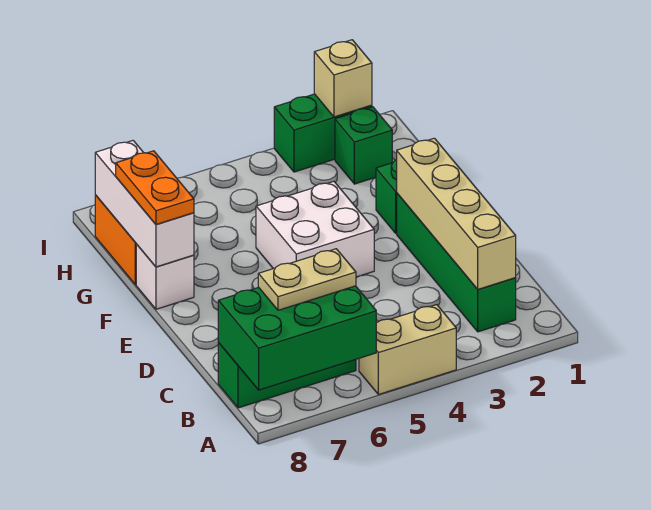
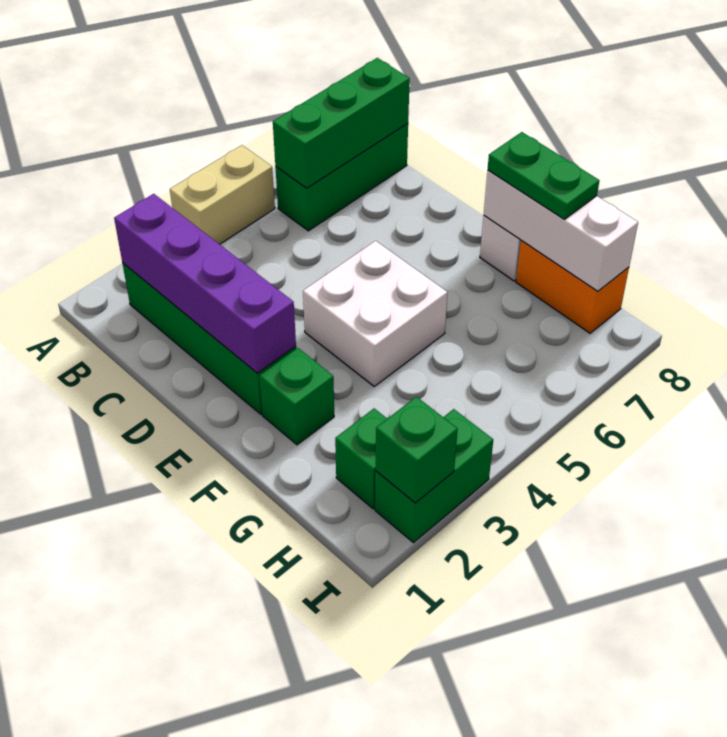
green brick A6:B8 level 2 -> green brick B6:B8 level 2
tan brick B2:E2 level 2 -> purple brick B2:E2 level 2
tan plate B6:B7 level 3 -> none
orange plate F8:G8 level 3 -> green plate F8:G8 level 3
tan brick I2 level 2 -> green brick I2 level 2

